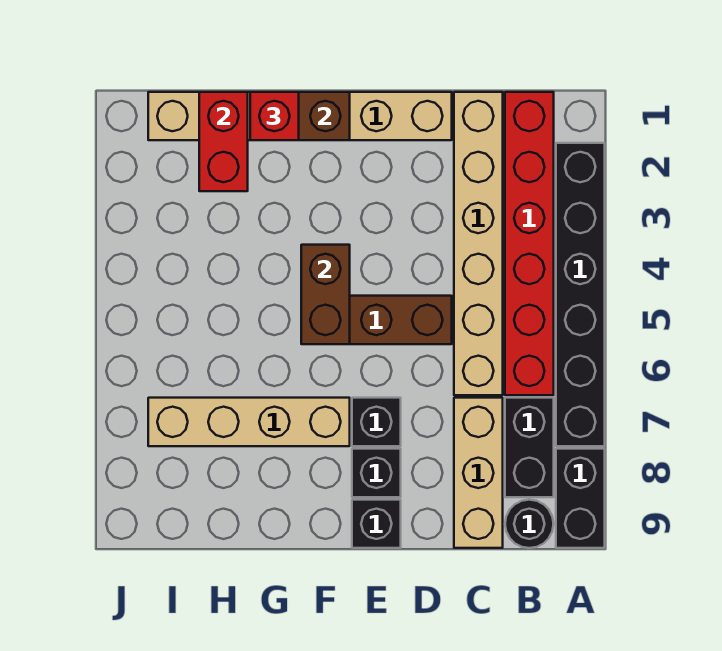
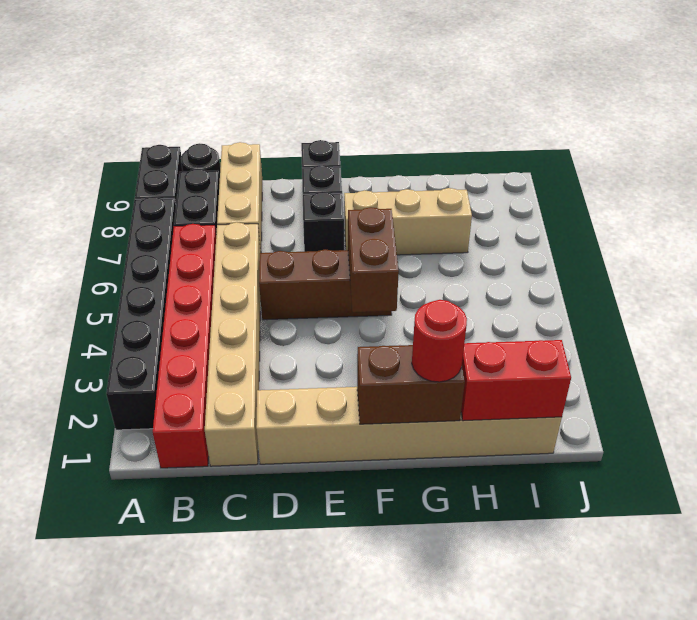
tan brick F7:I7 level 1 -> tan brick F7:H7 level 1
red brick G1 level 3 -> red round brick G1 level 3
red brick H1:H2 level 2 -> red brick H1:I1 level 2

